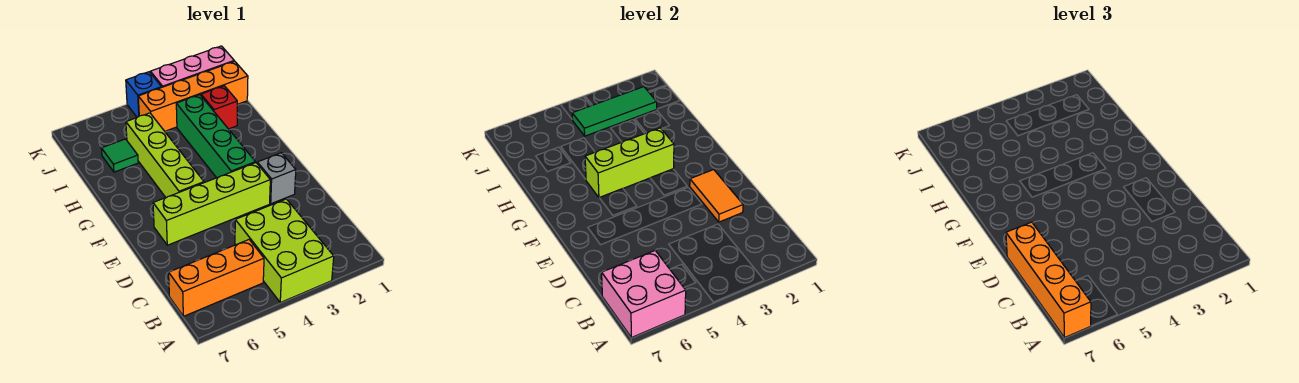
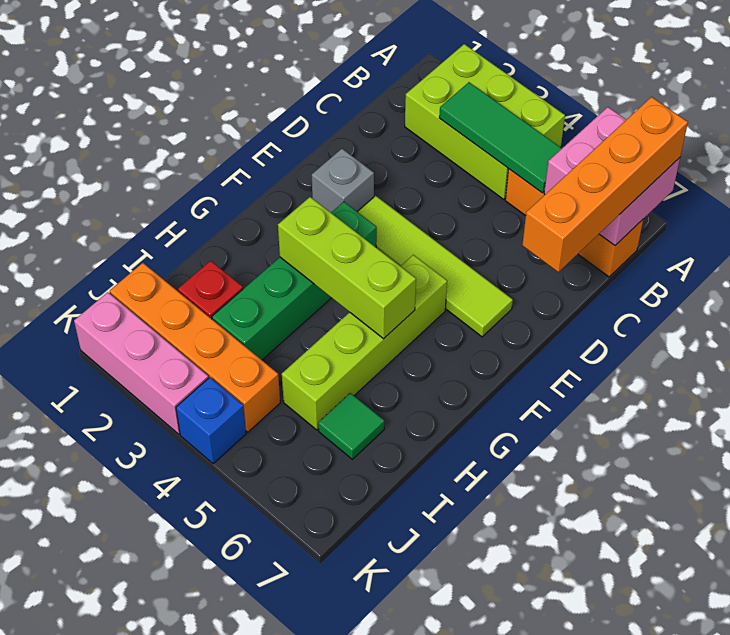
lime brick A3:C4 level 1 -> lime brick A2:B4 level 1
orange tile D2:E2 level 2 -> none
lime brick E3:E6 level 1 -> lime tile E3:E6 level 1
green tile J2:J4 level 2 -> green tile B3:B5 level 2

